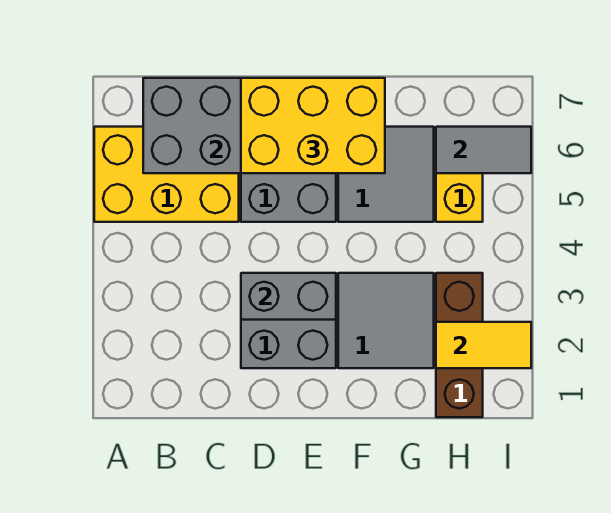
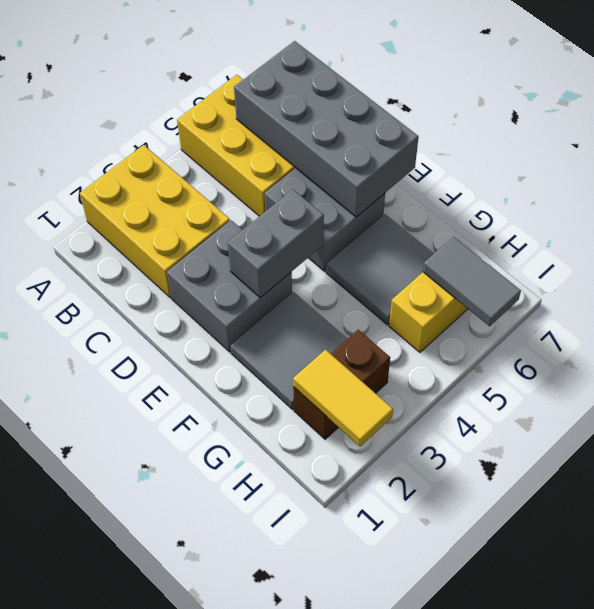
grey brick D3:E3 level 2 -> grey brick E3:E4 level 2
yellow brick D6:F7 level 3 -> yellow brick A2:C3 level 1
brown brick H1:H3 level 1 -> brown brick H2:H3 level 1

